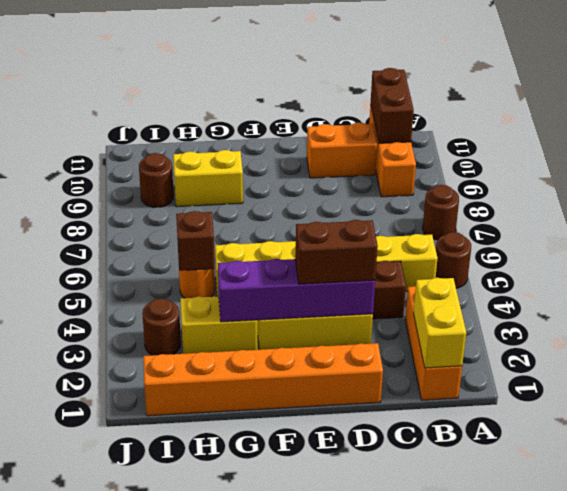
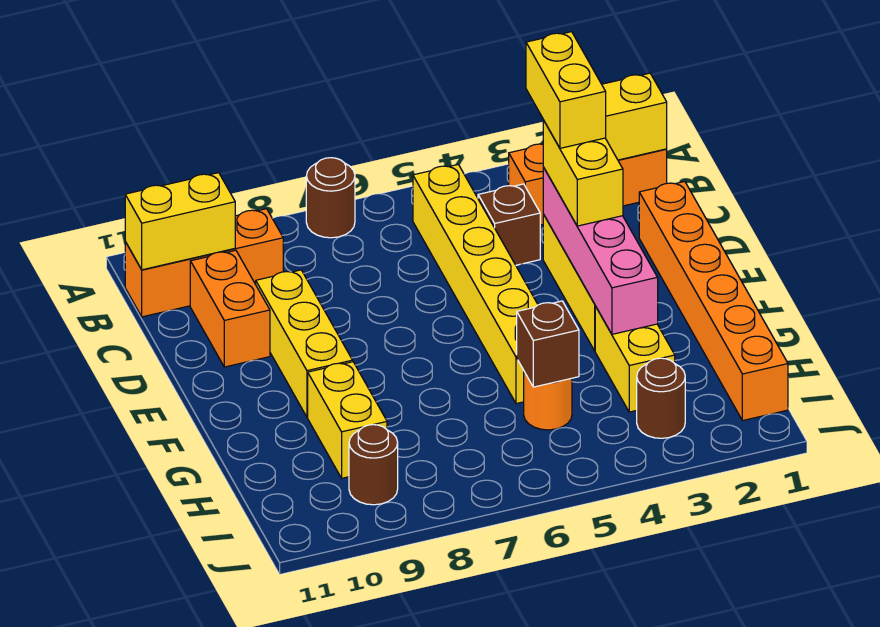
brown round brick A5 level 1 -> none
brown brick B10:B11 level 2 -> yellow brick B10:B11 level 2
none -> yellow brick C3:D3 level 4
purple brick D3:G3 level 2 -> pink brick D3:G3 level 2
brown brick D3:E3 level 3 -> yellow brick D3:E3 level 3
none -> yellow brick D9:F9 level 1

